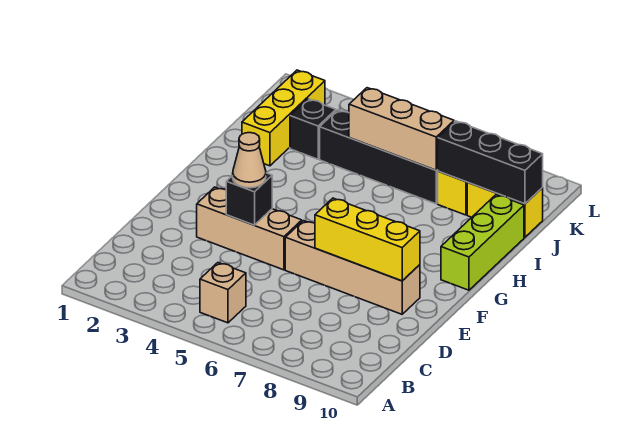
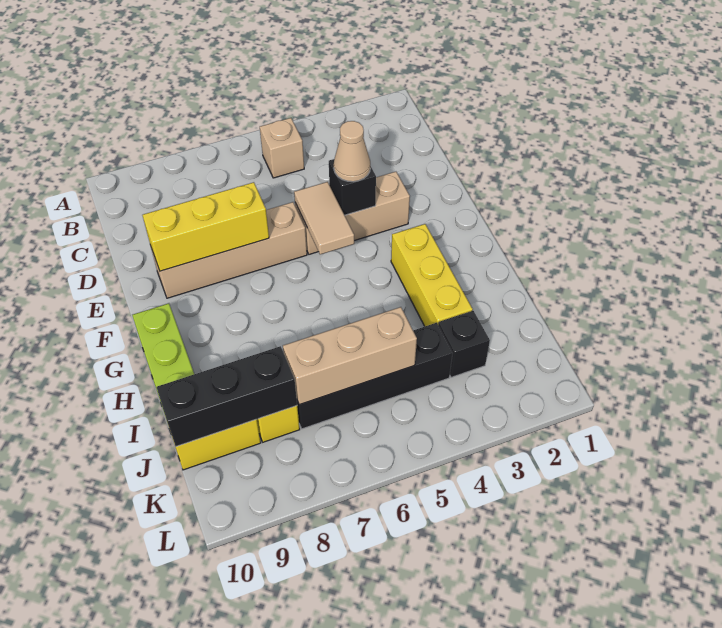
none -> tan tile E5:F5 level 2
yellow brick I2:K2 level 1 -> yellow brick G3:I3 level 1

